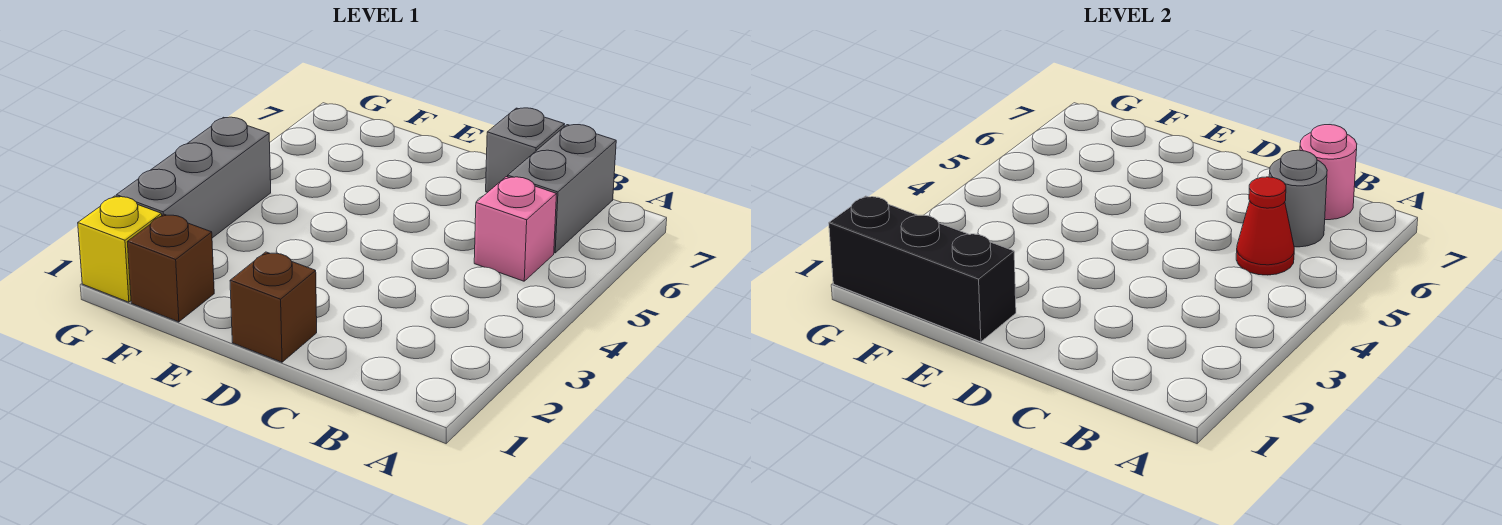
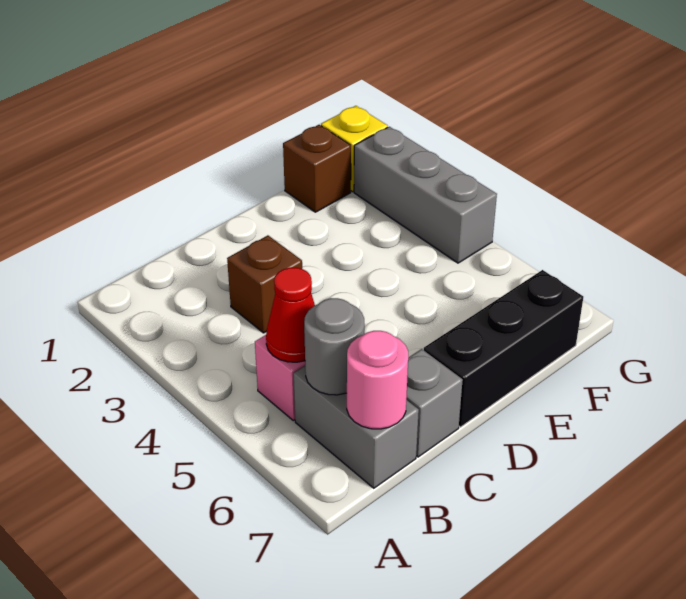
brown brick D1 level 1 -> brown brick C3 level 1
black brick E1:G1 level 2 -> black brick D7:F7 level 1

